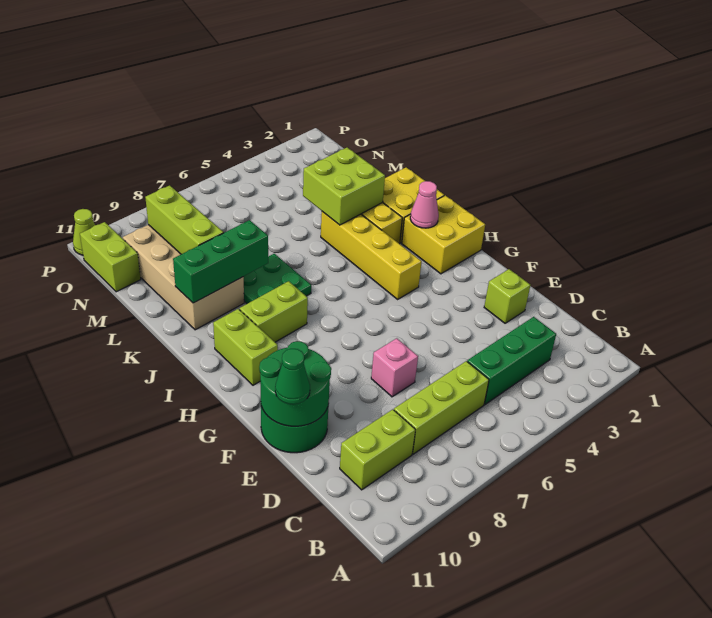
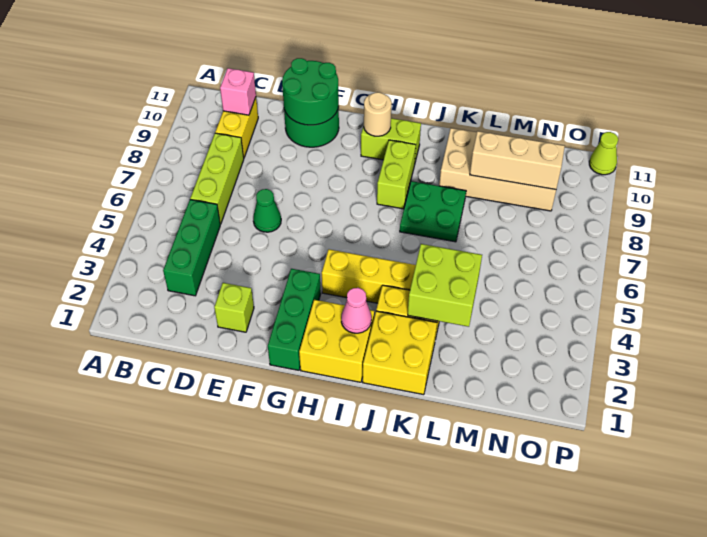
lime brick C9:C10 level 1 -> yellow brick C9:C10 level 1
pink brick E7 level 1 -> pink brick C10 level 2
green cone E11 level 3 -> green cone E6 level 1
none -> tan round brick H10 level 2
green brick K8:K10 level 2 -> green brick G1:G3 level 1
lime brick L9:N9 level 2 -> tan brick L9:N9 level 2
lime brick N11:O11 level 1 -> none

